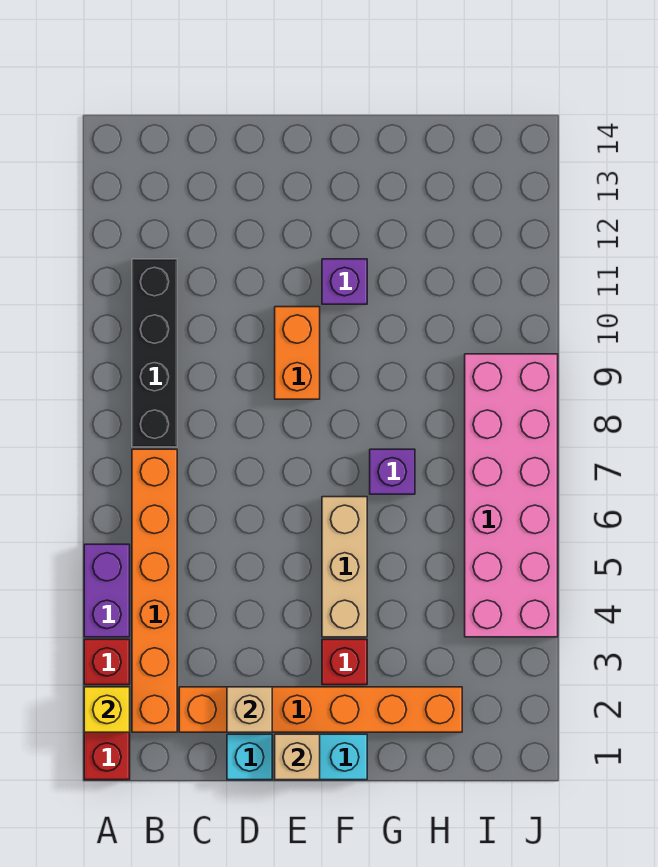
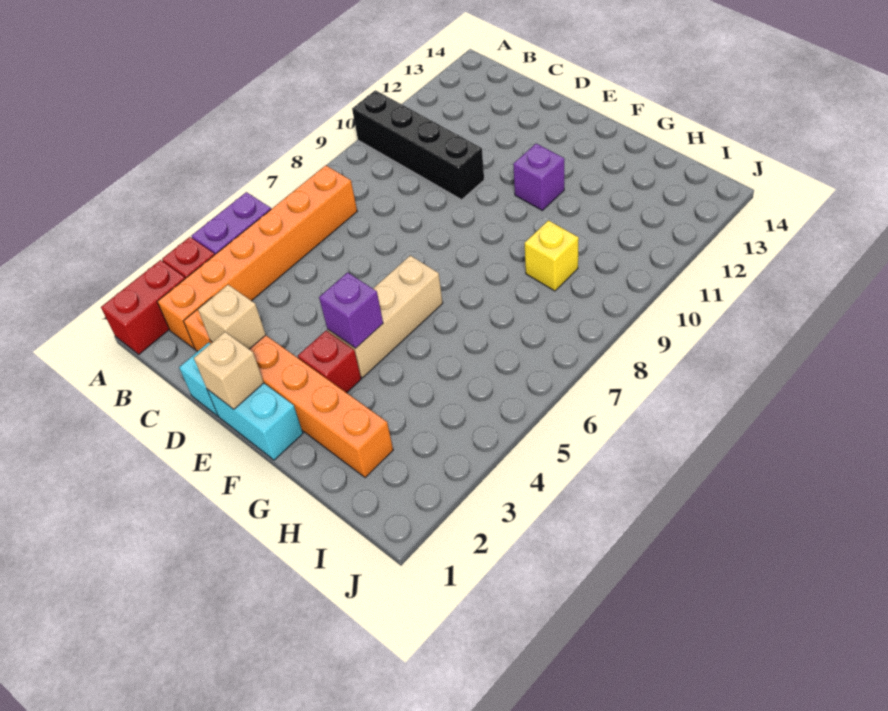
yellow brick A2 level 2 -> yellow brick H9 level 1
black brick B8:B11 level 1 -> black brick A10:D10 level 1
orange brick E9:E10 level 1 -> none
purple brick G7 level 1 -> purple brick F4 level 2
pink brick I4:J9 level 1 -> none

